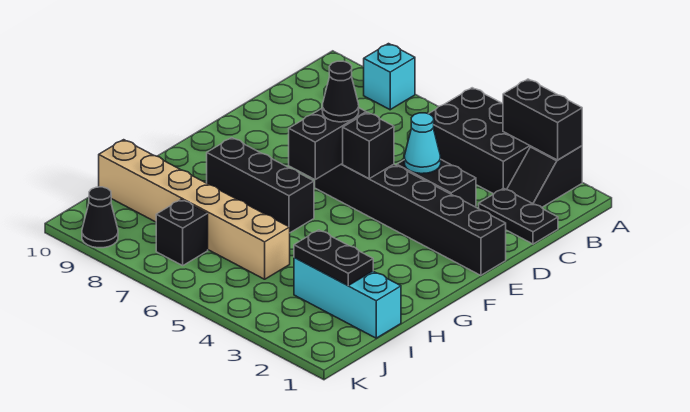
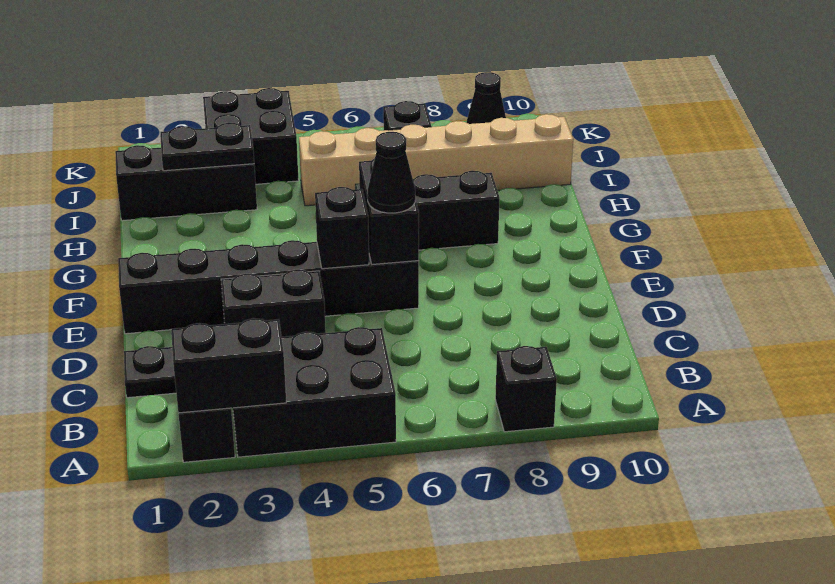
cyan brick A8 level 1 -> black brick A8 level 1
cyan cone D4 level 2 -> none
cyan brick I1:I3 level 1 -> black brick I1:I3 level 1
none -> black brick J3:K4 level 1

